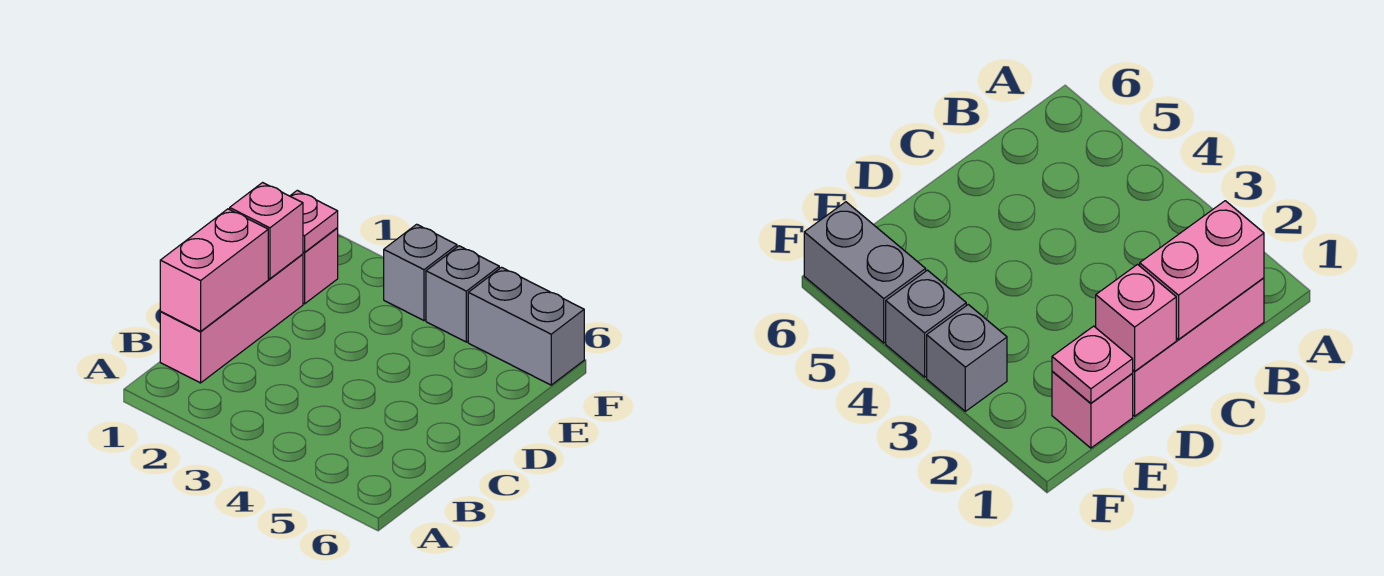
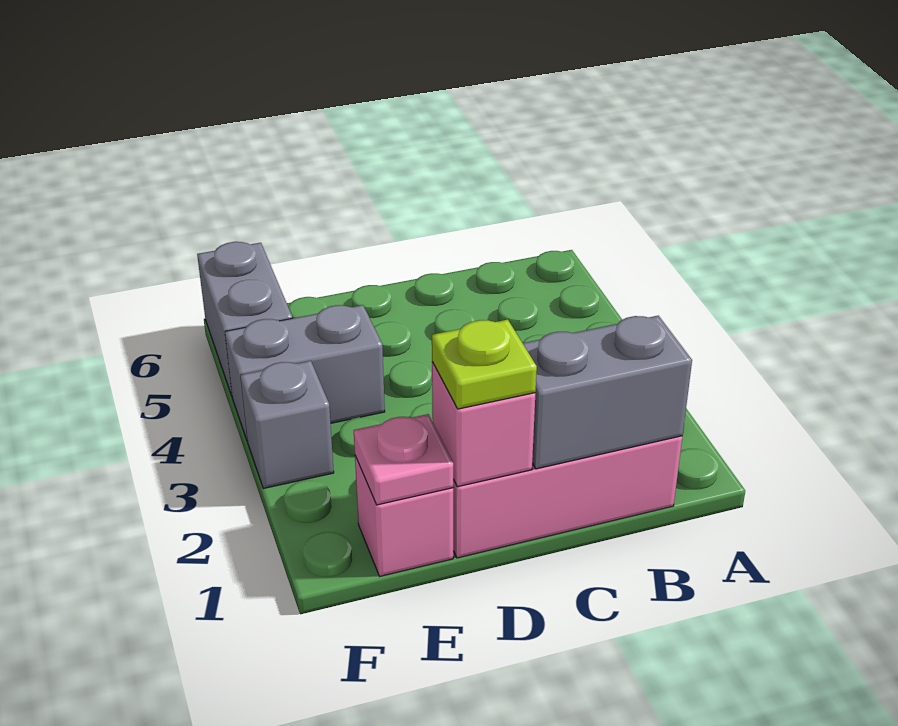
pink brick B1:C1 level 2 -> grey brick B1:C1 level 2
none -> lime plate D1 level 3
grey brick F4 level 1 -> grey brick E4:F4 level 1

